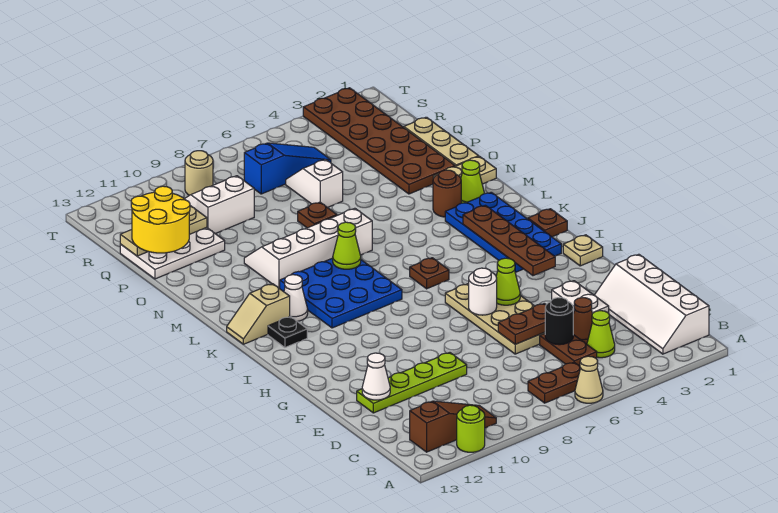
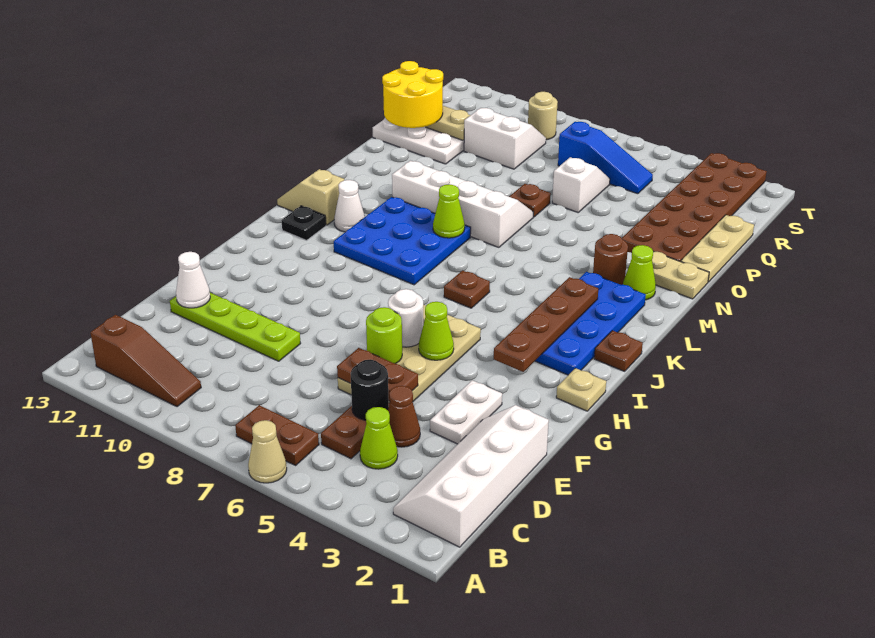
lime round brick A11 level 1 -> lime round brick F6 level 2

